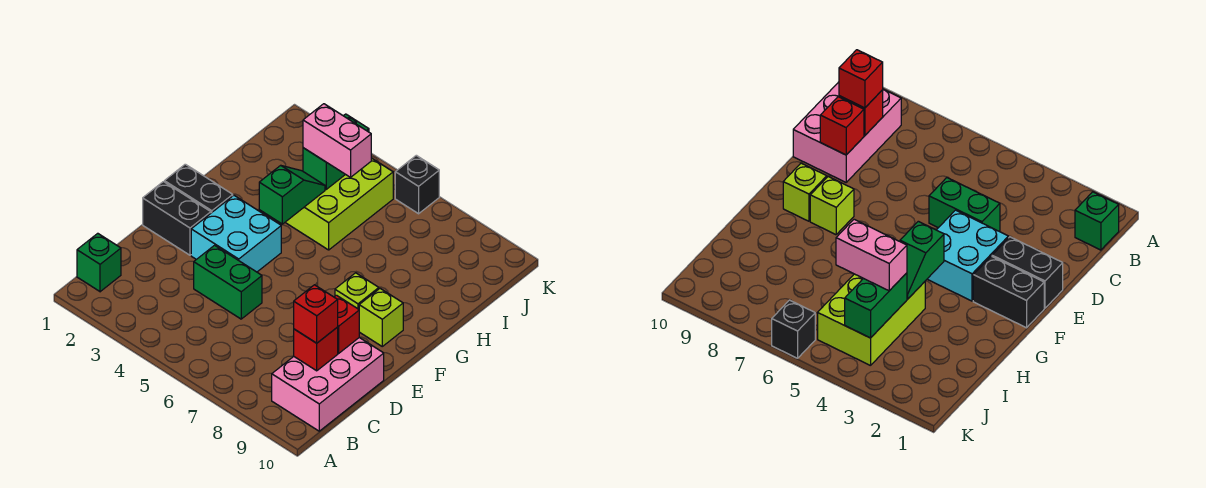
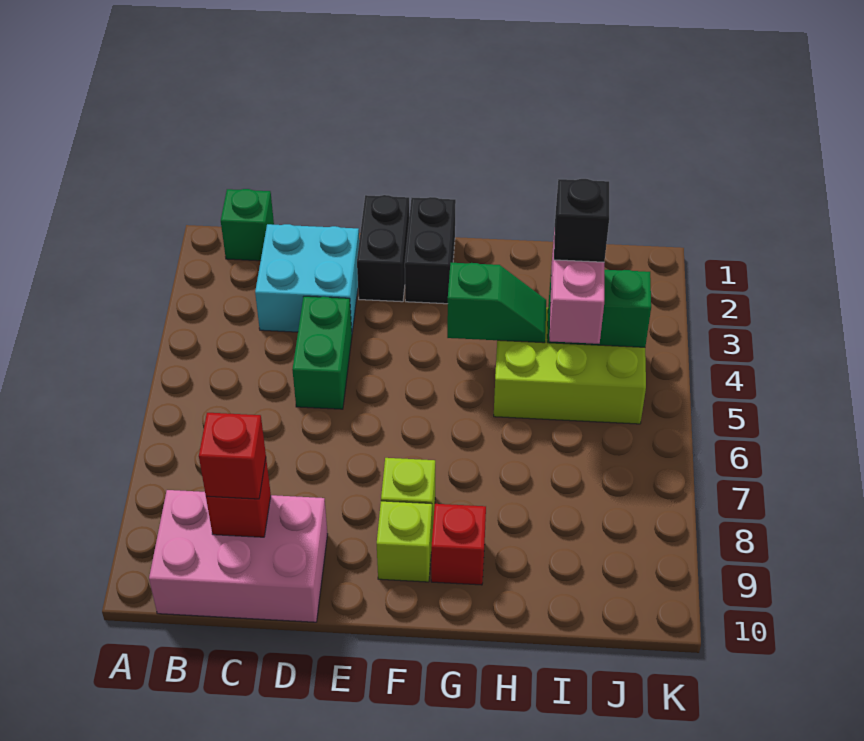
red brick D9 level 2 -> red brick G9 level 1
cyan brick E3:F4 level 1 -> cyan brick C2:D3 level 1
black brick K6 level 1 -> black brick I4 level 4

